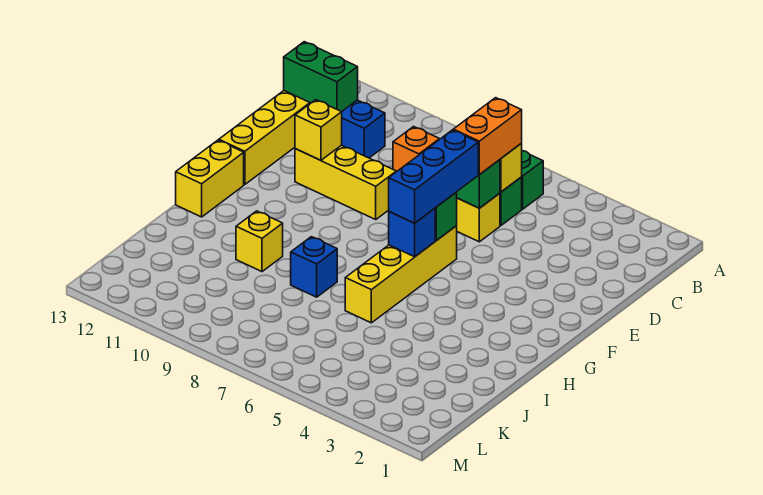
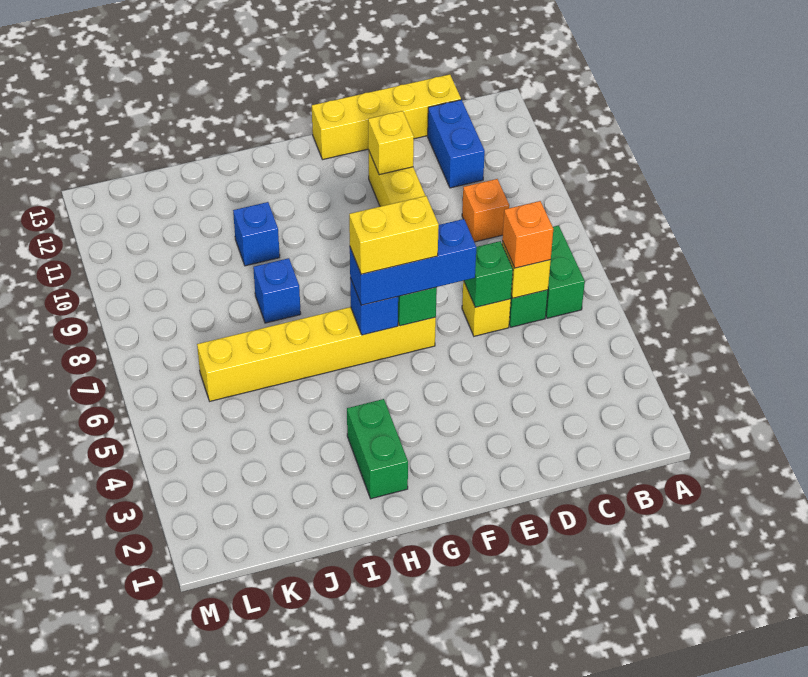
orange brick C6:D6 level 3 -> orange brick C6 level 3
green brick C12:C13 level 2 -> green brick H2:H3 level 1
yellow brick F6:I6 level 1 -> yellow brick F6:K6 level 1
yellow brick G13:H13 level 1 -> yellow brick F6:G6 level 4
yellow brick I10 level 1 -> blue brick I10 level 1

